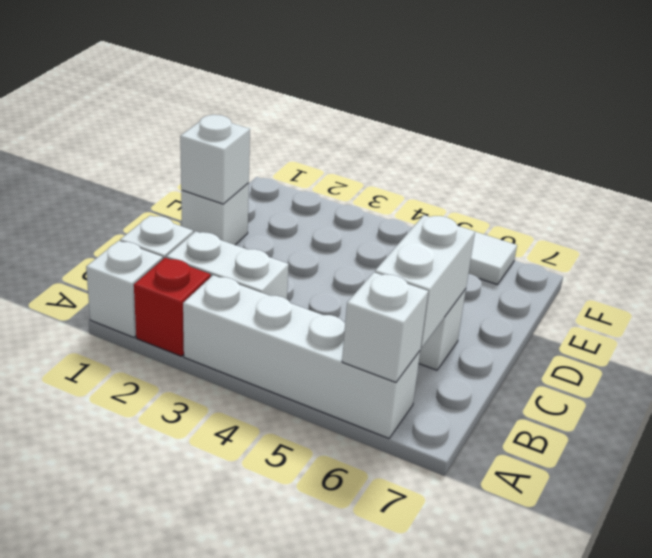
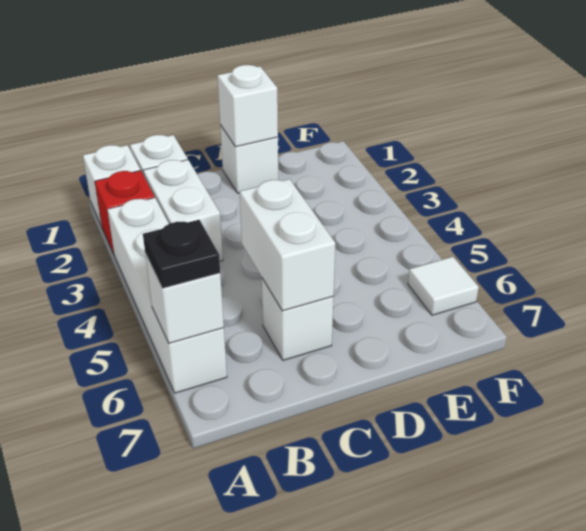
none -> black plate A6 level 3
white brick B6:C6 level 2 -> white brick C5:C6 level 2

